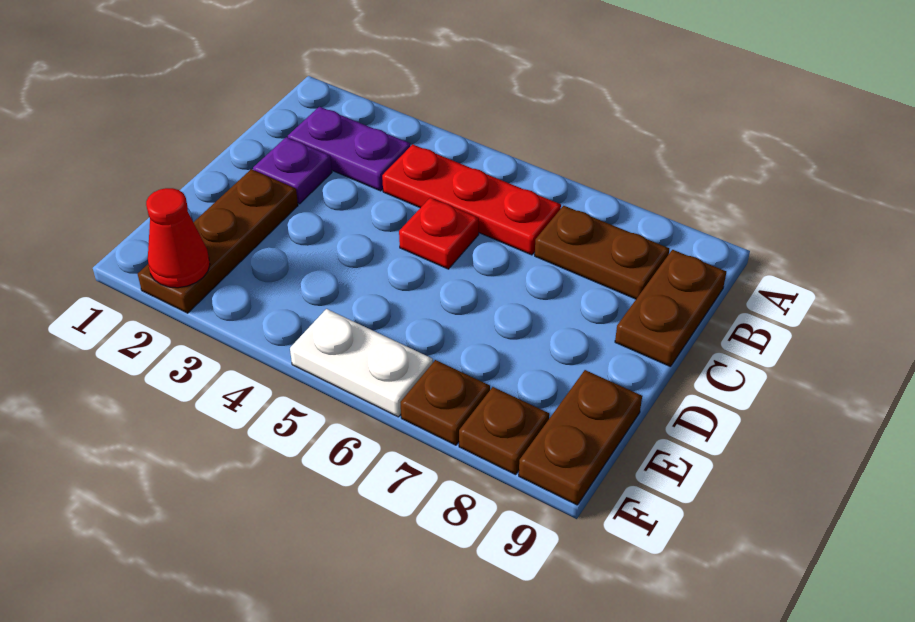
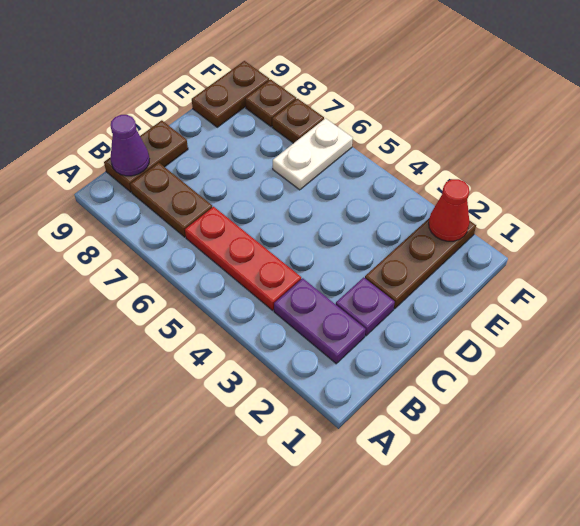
none -> purple cone B9 level 2
red plate C5 level 1 -> none
white plate F5:F6 level 1 -> white plate E6:F6 level 1

